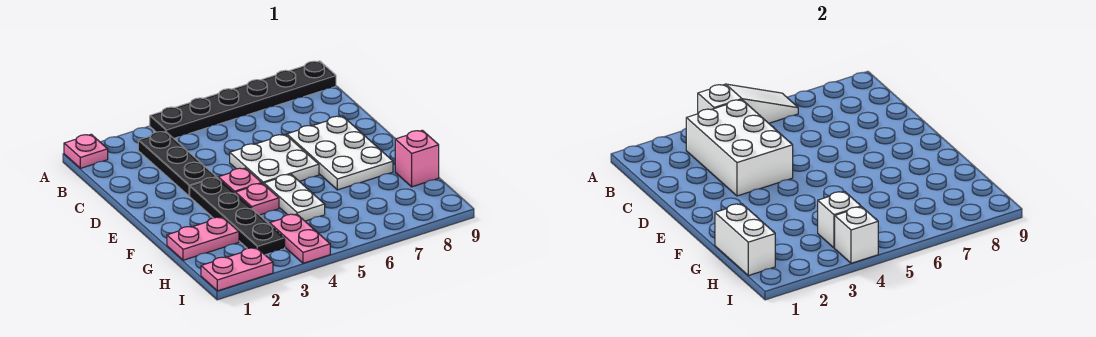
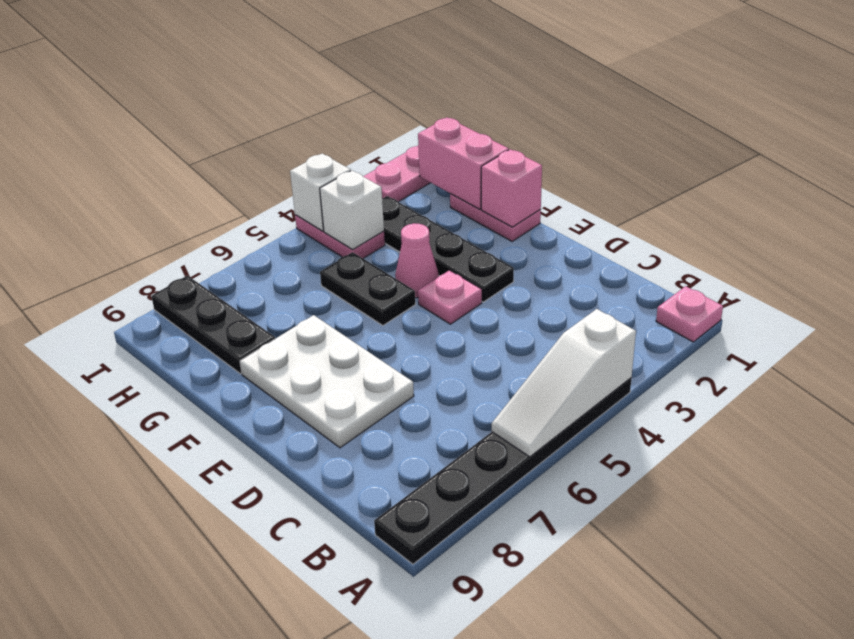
black plate B3:D3 level 1 -> black plate G8:I8 level 1
white brick B3:D4 level 2 -> none
white plate D5:E6 level 1 -> none
pink plate F4 level 1 -> pink cone F4 level 1
white plate F5:G5 level 1 -> black plate F5:G5 level 1
pink plate G1:G2 level 1 -> pink plate F1:G1 level 1
white brick G1:H1 level 2 -> pink brick G1:H1 level 2
pink brick G9 level 1 -> pink brick F1 level 2

